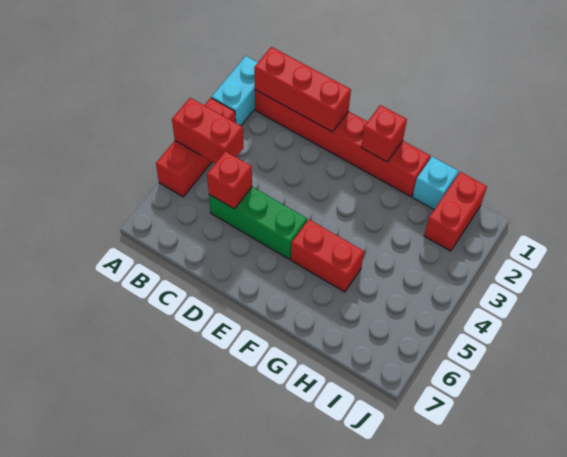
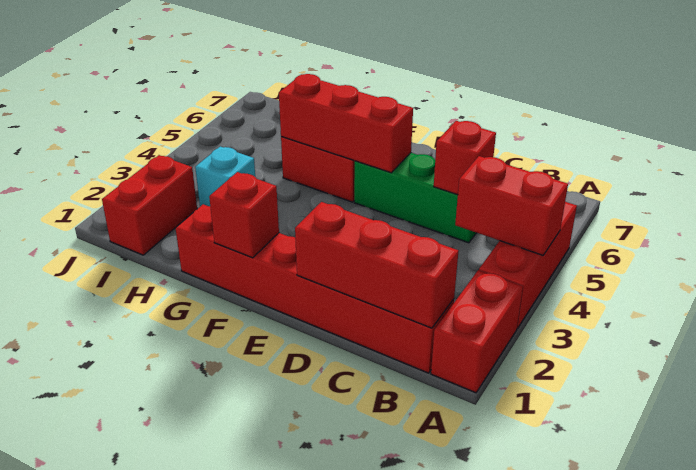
cyan brick A1:A2 level 1 -> red brick A1:A2 level 1
none -> red brick E5:G5 level 2
cyan brick H1 level 1 -> cyan brick H3 level 1

